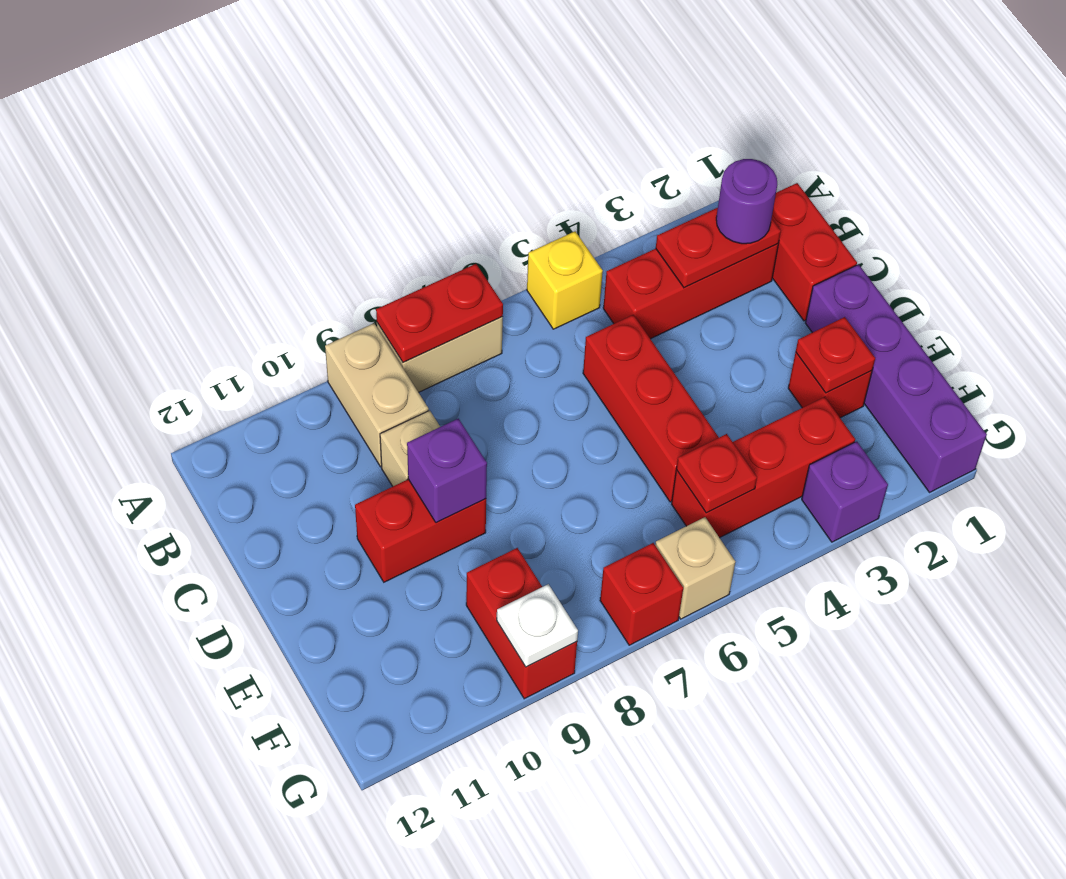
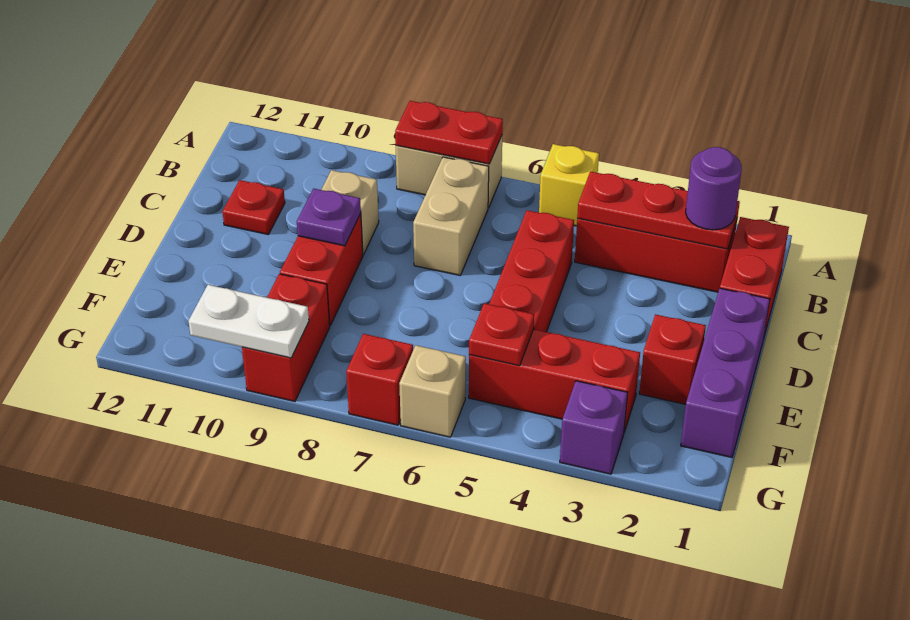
tan brick A9:B9 level 1 -> tan brick B7:C7 level 1
red plate B2:B3 level 2 -> red plate B2:B4 level 2
purple brick D1:G1 level 1 -> purple brick D1:F1 level 1
red brick D9:D10 level 1 -> red brick D9:E9 level 1
purple brick D9 level 2 -> purple plate D9 level 2
red plate E2 level 2 -> red plate C11 level 1
white plate G9 level 2 -> white plate G9:G10 level 2

